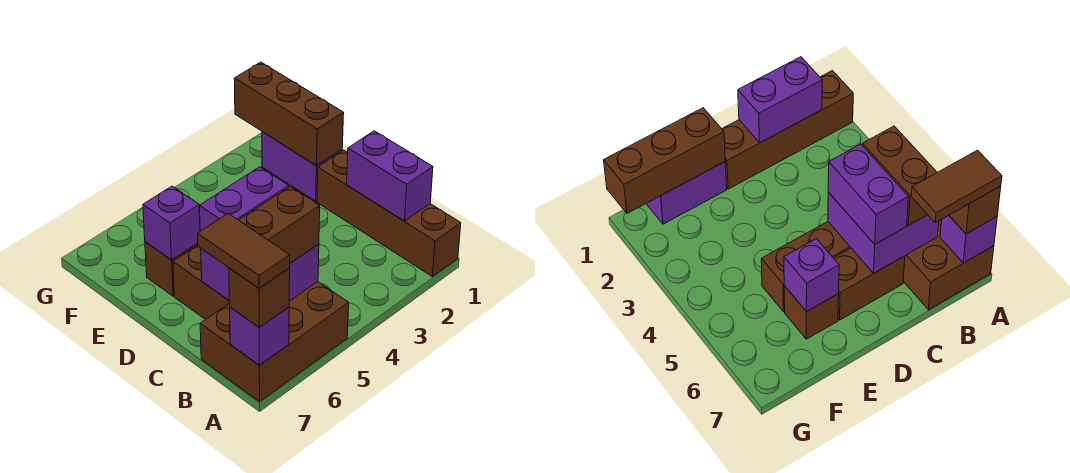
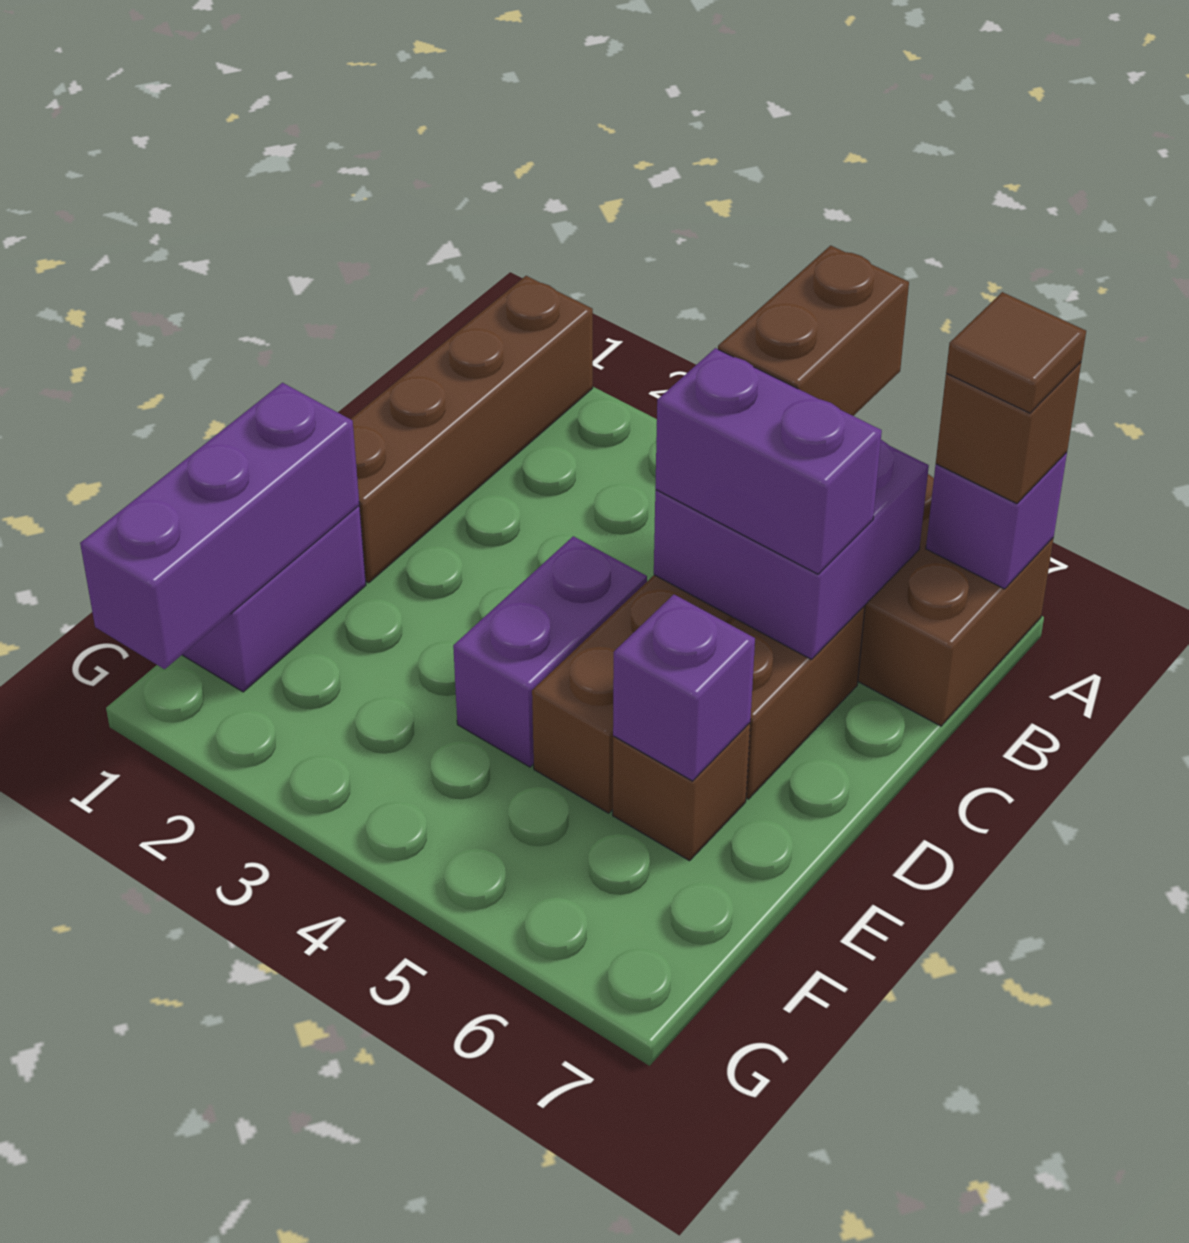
brown tile A7:B7 level 4 -> brown tile A7 level 4
purple brick B1:C1 level 2 -> purple brick D4:E4 level 1
brown brick B5:B6 level 3 -> brown brick A5:B5 level 3
brown brick E1:G1 level 2 -> purple brick E1:G1 level 2

